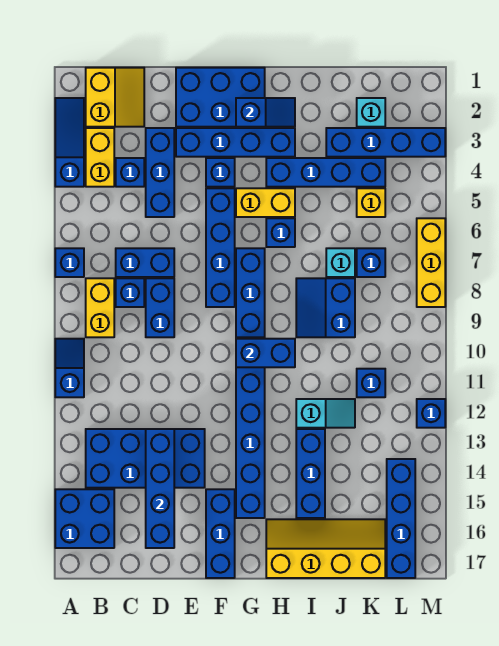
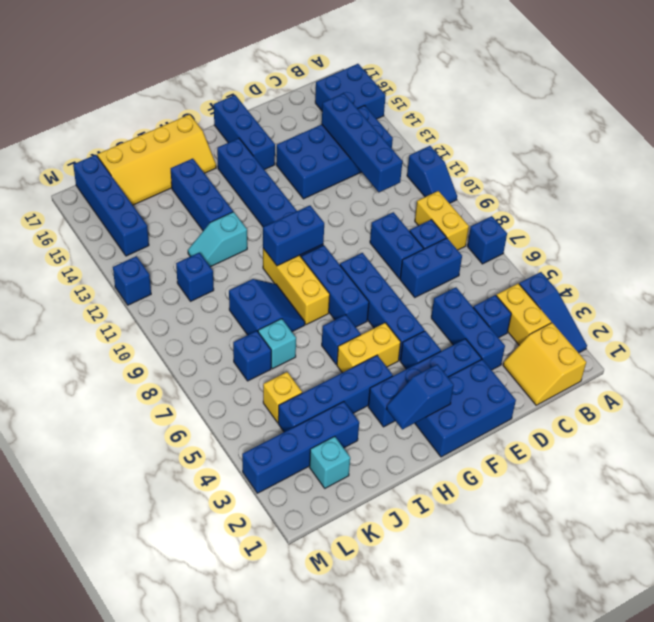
blue brick D13:D16 level 2 -> blue brick C11:C14 level 2
yellow brick M6:M8 level 1 -> yellow brick H8:H10 level 1

